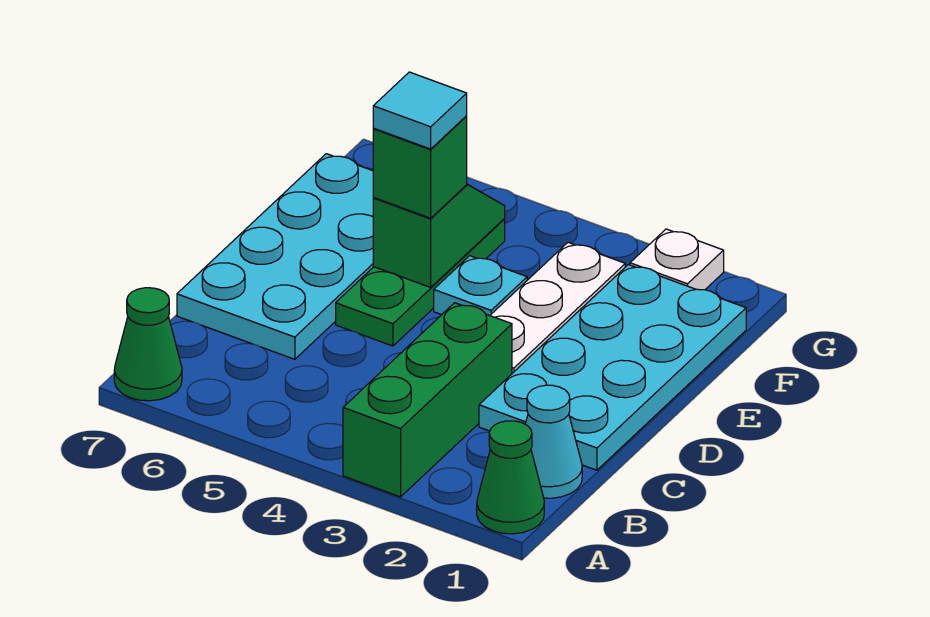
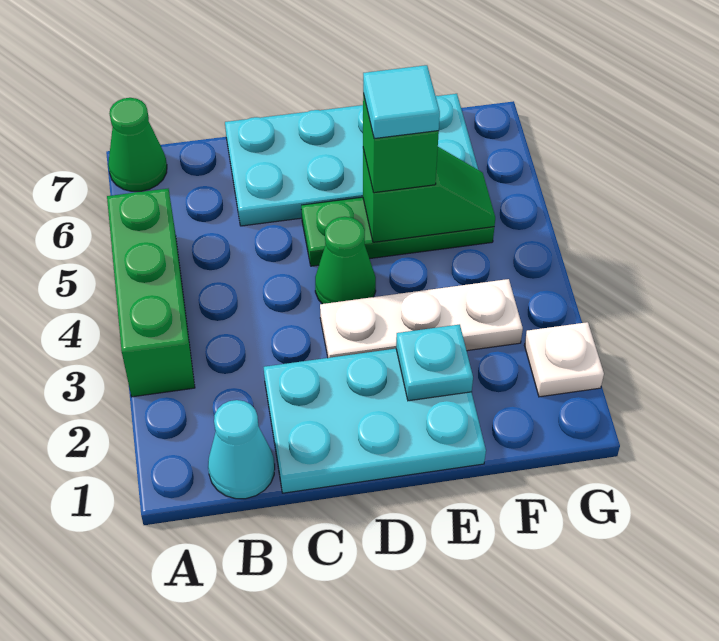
green cone A1 level 1 -> green cone D4 level 1
green brick A3:C3 level 1 -> green brick A3:A5 level 1
cyan plate C1:F2 level 1 -> cyan plate C1:E2 level 1
cyan plate E4 level 1 -> cyan plate E2 level 2

